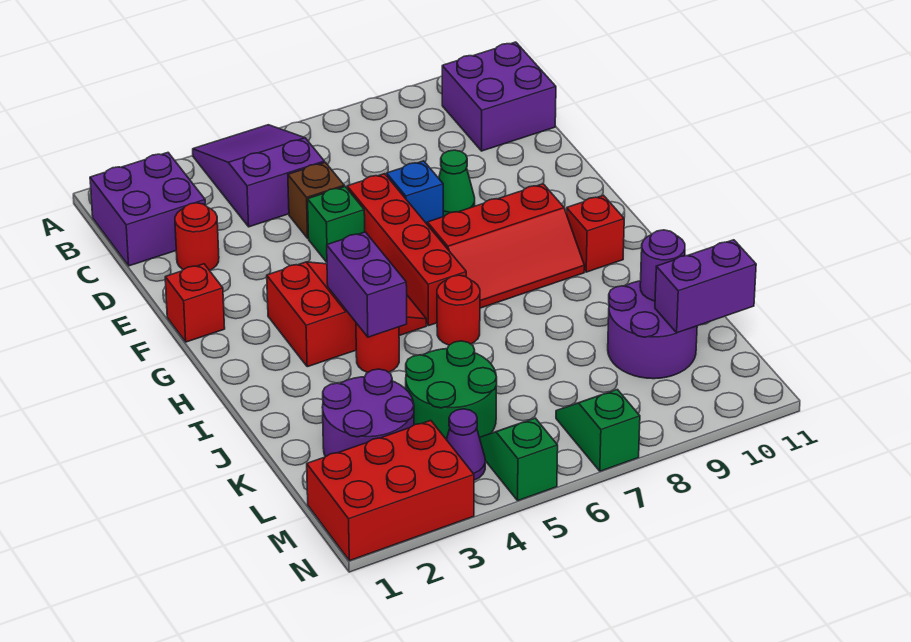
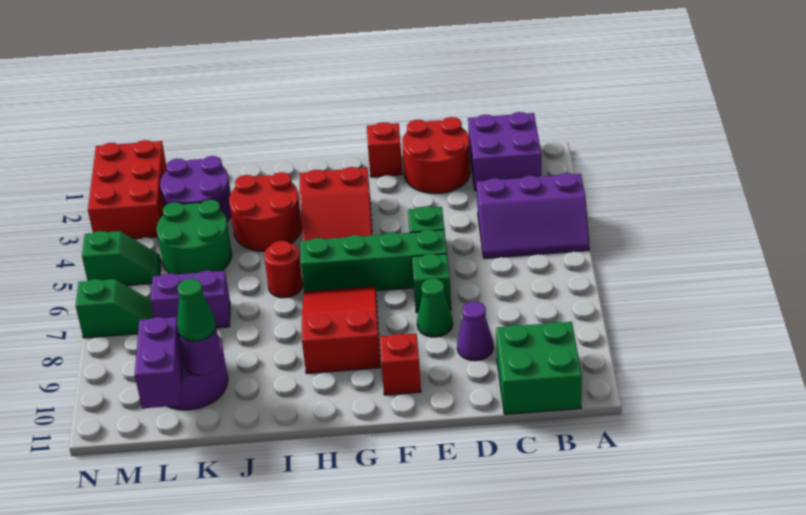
purple slope A4:C5 level 1 top C -> purple slope A4:C5 level 1 top 4
purple brick B10:C11 level 1 -> green brick B10:C11 level 1
red round brick D2 level 1 -> red round brick D1:E2 level 1
brown brick D5 level 1 -> none
red brick E6:H6 level 1 -> green brick E6:H6 level 1
blue brick E7 level 1 -> green brick E7 level 1
red slope G7:H9 level 1 top G -> red slope G7:H9 level 1 top 9
purple brick H4:I4 level 2 -> purple brick K7:L7 level 1
red brick H10 level 1 -> red brick F10 level 1
red round brick I4 level 1 -> red round brick I3:J4 level 1
none -> green cone K10 level 3
purple cone M4 level 1 -> purple cone D9 level 1

